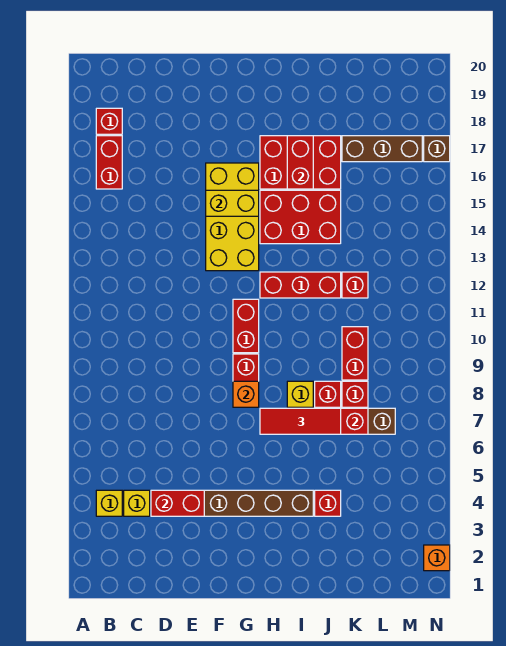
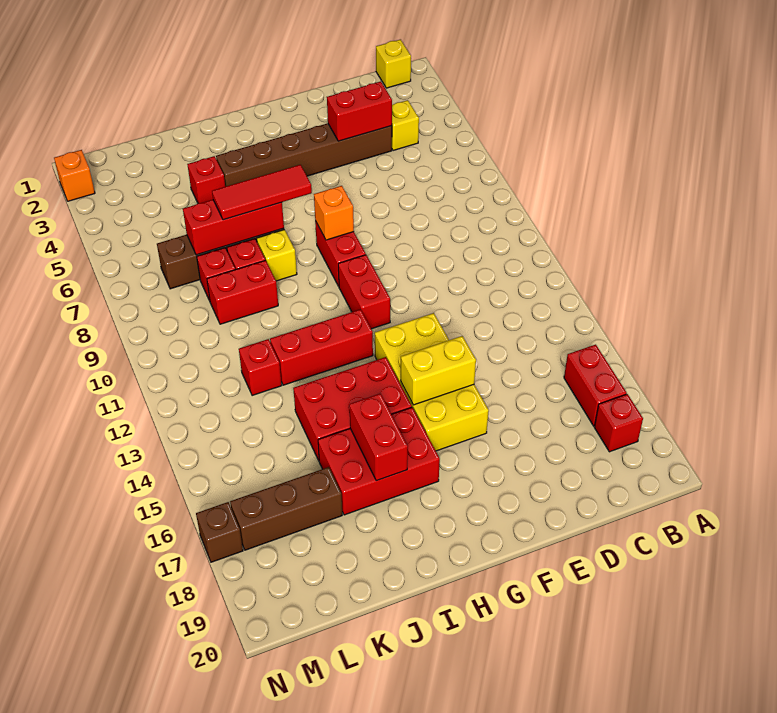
yellow brick B4 level 1 -> yellow brick B1 level 1
red brick K9:K10 level 1 -> red brick J9:K9 level 1

